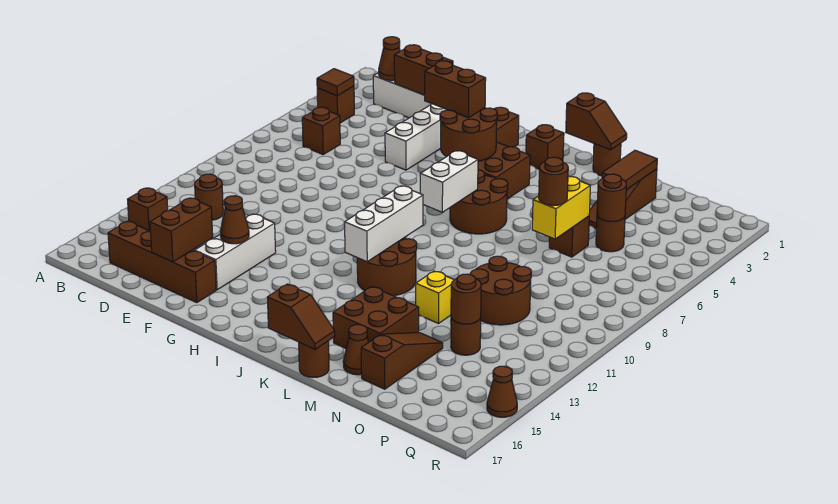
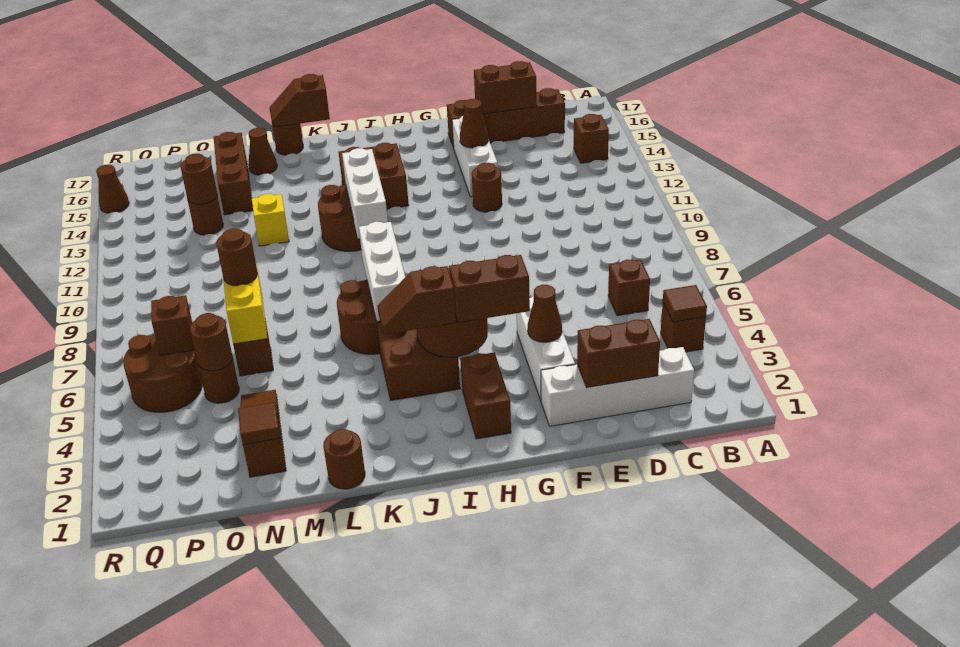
brown cone C2 level 2 -> brown cone F4 level 2
brown round brick C12 level 1 -> brown round brick F12 level 1
brown brick E15:E16 level 2 -> brown brick D16:E16 level 2
brown brick J2 level 1 -> brown brick P6 level 2
white brick J7:J8 level 2 -> white brick J6:J8 level 2
brown slope K1:L1 level 2 top K -> brown slope I4:J4 level 3 top I
brown brick L14:M15 level 1 -> brown brick I13:J14 level 1
brown tile N2:N3 level 2 -> brown tile N2 level 2
brown round brick N10:O11 level 1 -> brown round brick P5:Q6 level 1
brown slope N14:N16 level 1 top 16 -> brown brick N14:N16 level 1

